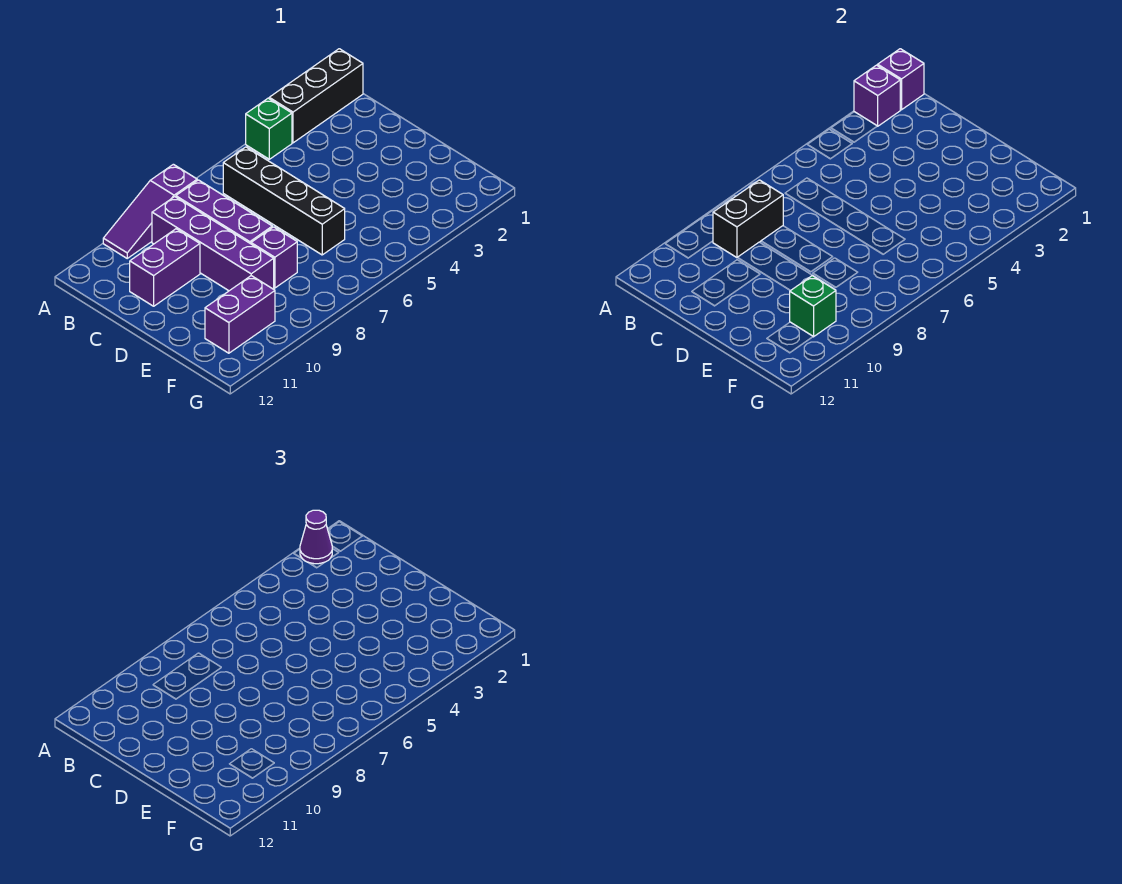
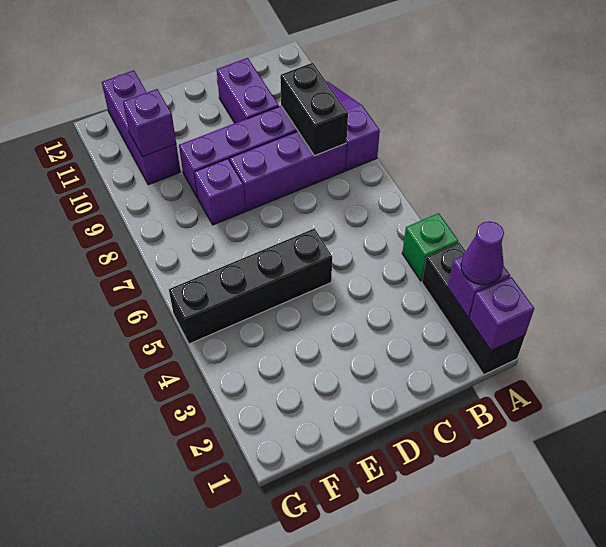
black brick B6:E6 level 1 -> black brick D5:G5 level 1
purple brick F10:F11 level 1 -> purple brick F10:F12 level 1
green brick F10 level 2 -> purple brick F10 level 2

